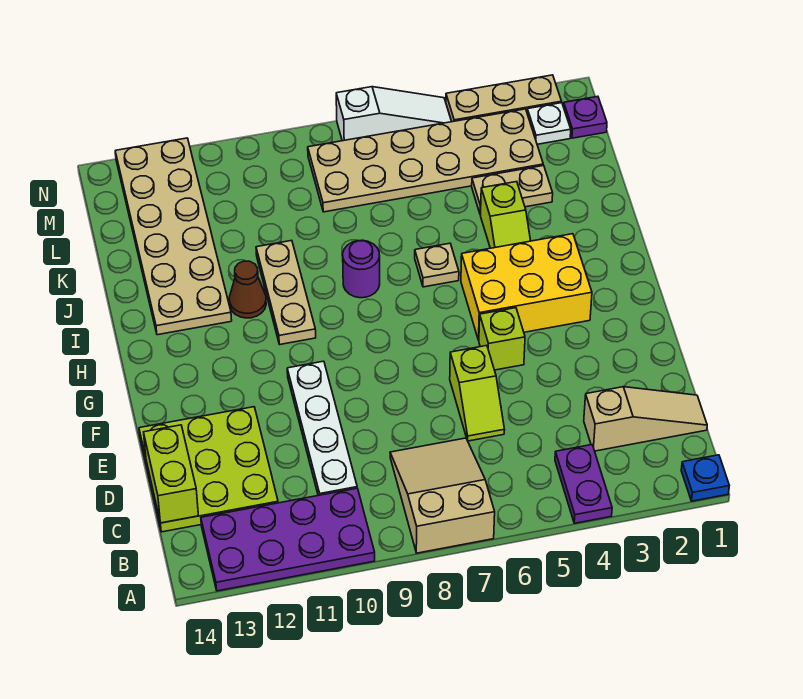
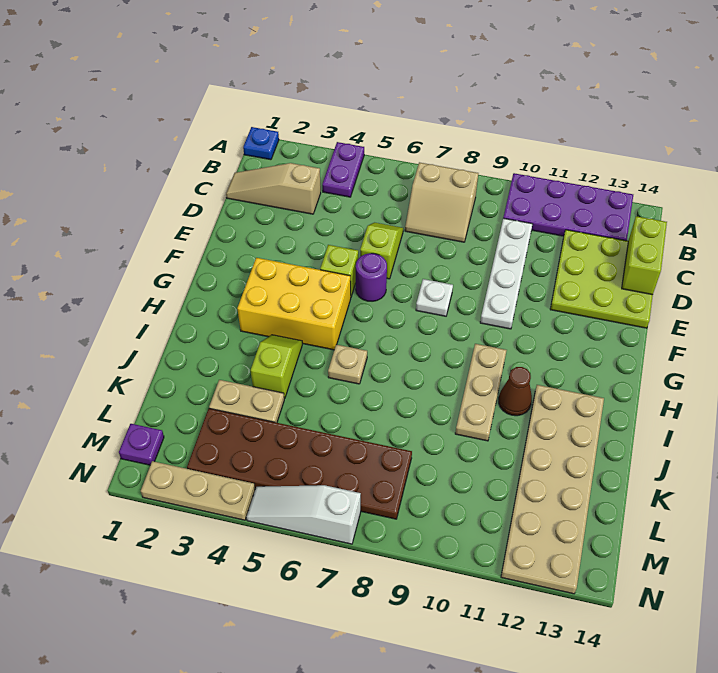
tan slope A7:C8 level 1 top A -> tan slope B7:C8 level 1 top B
purple round brick I8 level 1 -> purple round brick F6 level 1
tan plate L3:M8 level 1 -> brown plate L3:M8 level 1
white plate M2 level 1 -> white plate F8 level 1

